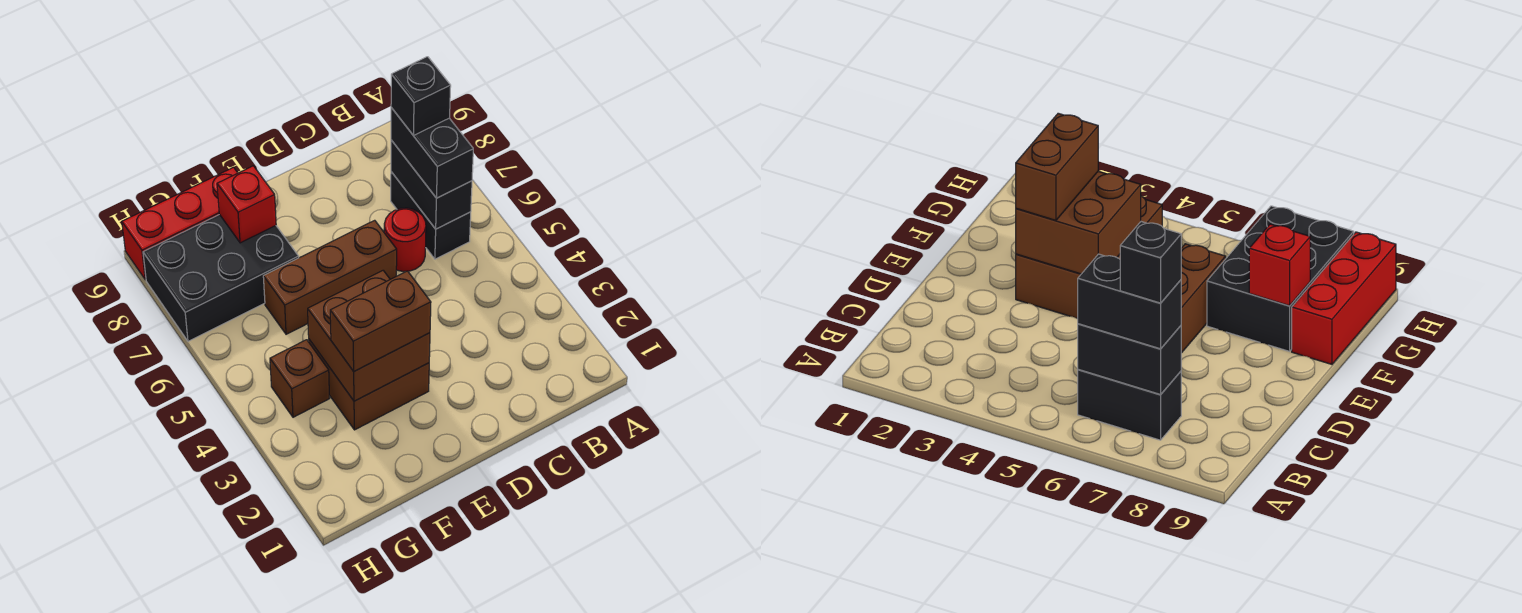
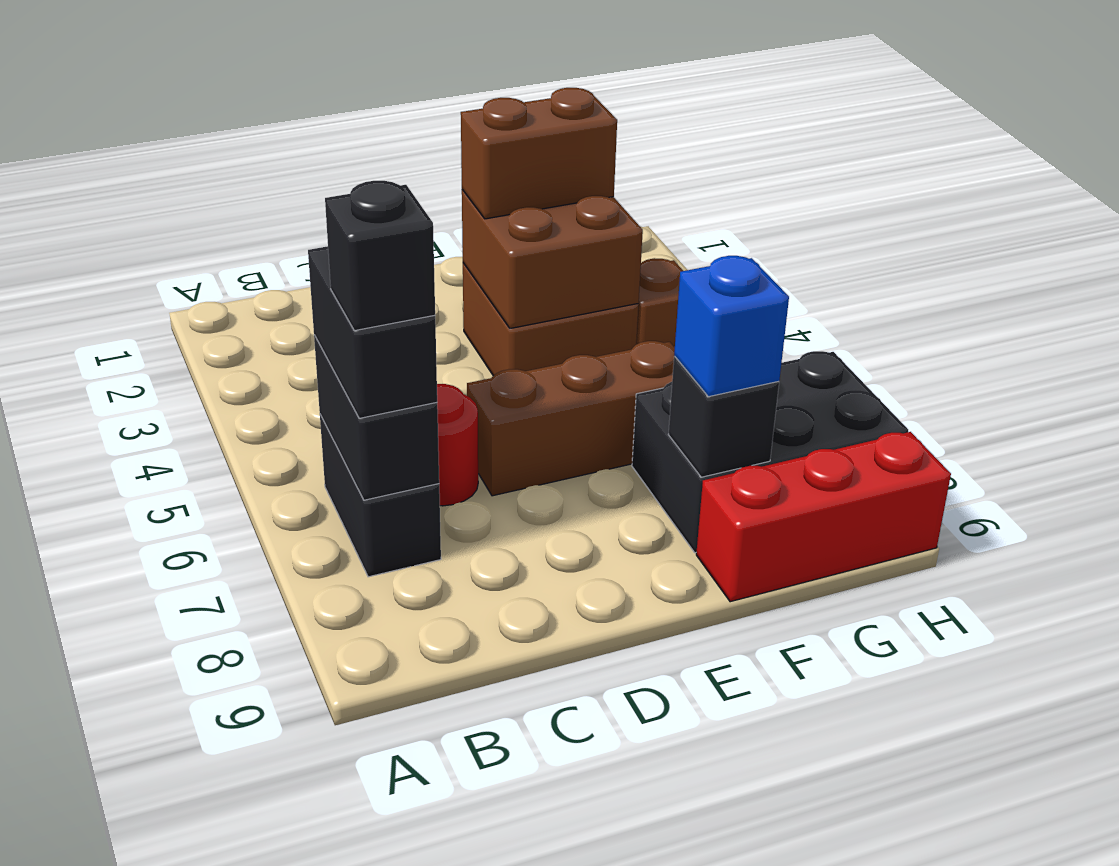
red brick F8 level 2 -> black brick F8 level 2
none -> blue brick F8 level 3

